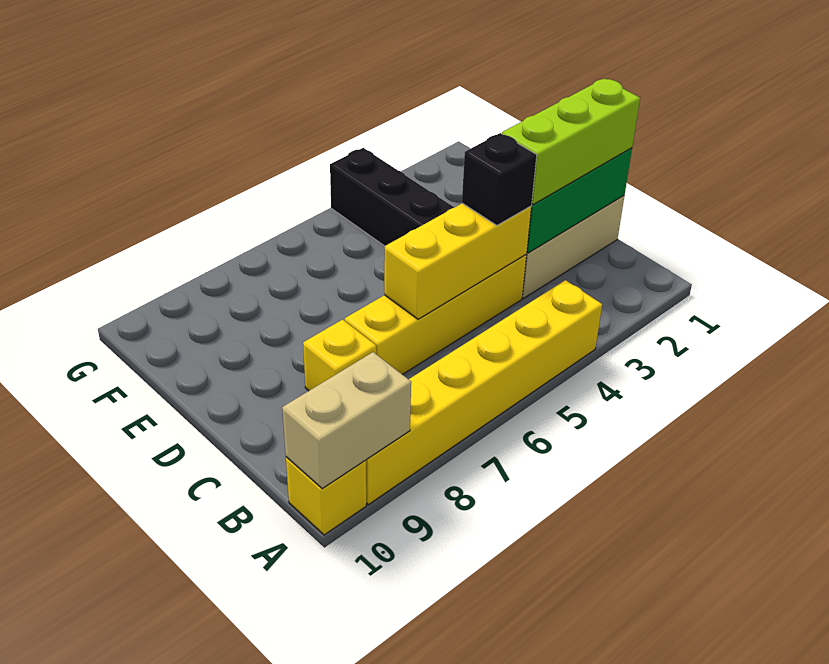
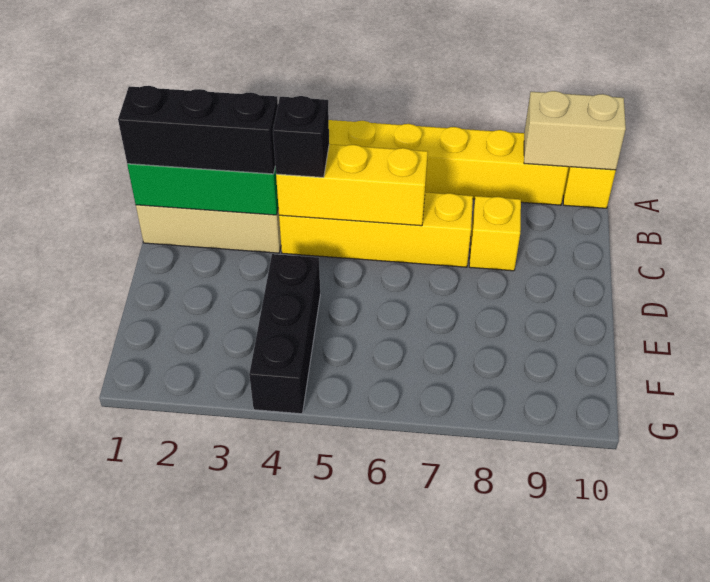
lime brick C1:C3 level 3 -> black brick C1:C3 level 3

